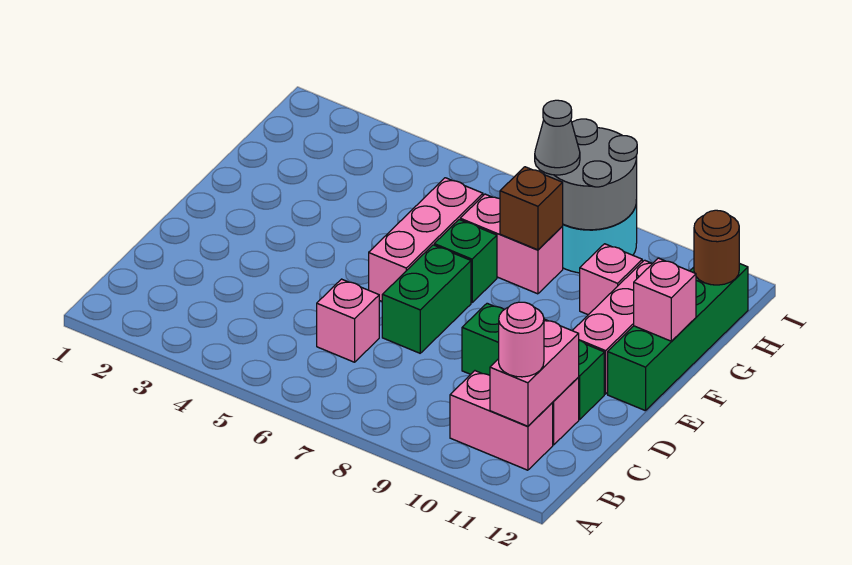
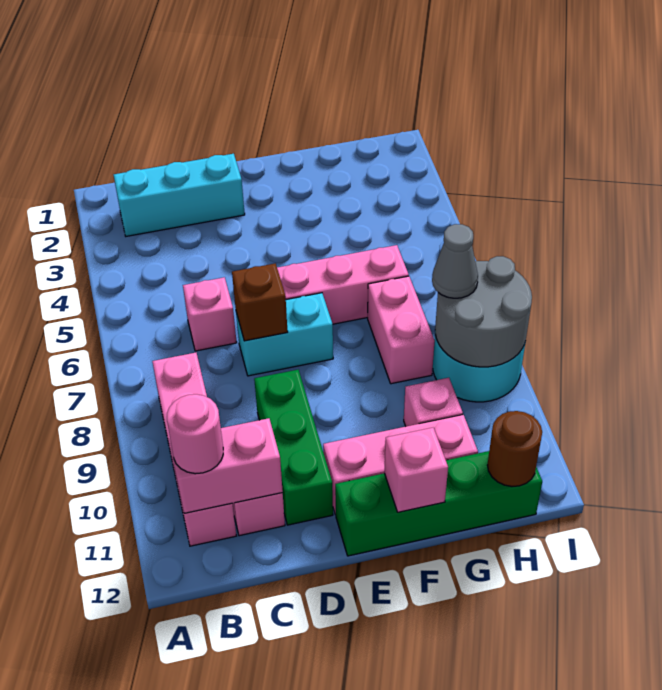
none -> cyan brick B2:D2 level 1
pink brick B10:B11 level 1 -> pink brick B8:B11 level 1
green brick D7:E7 level 1 -> cyan brick D7:E7 level 1
green brick F7 level 1 -> none
brown brick G8 level 2 -> brown brick D7 level 2

